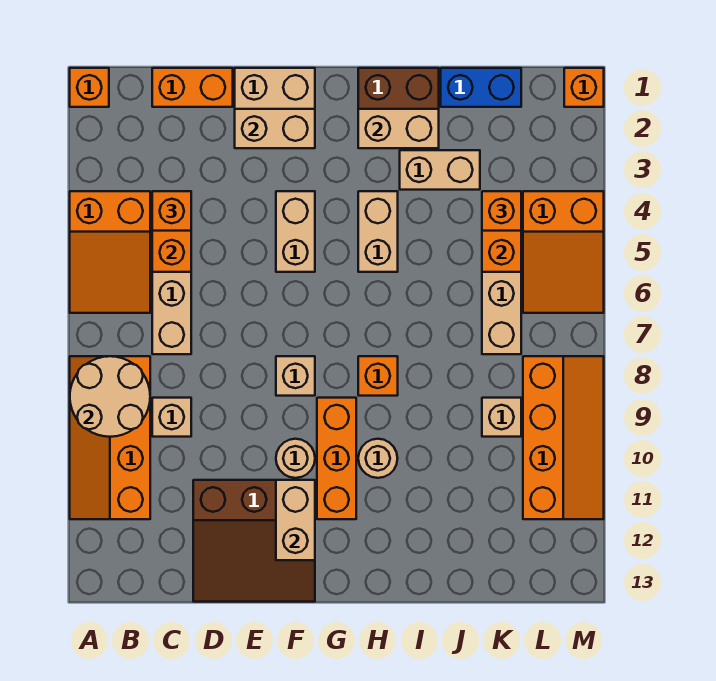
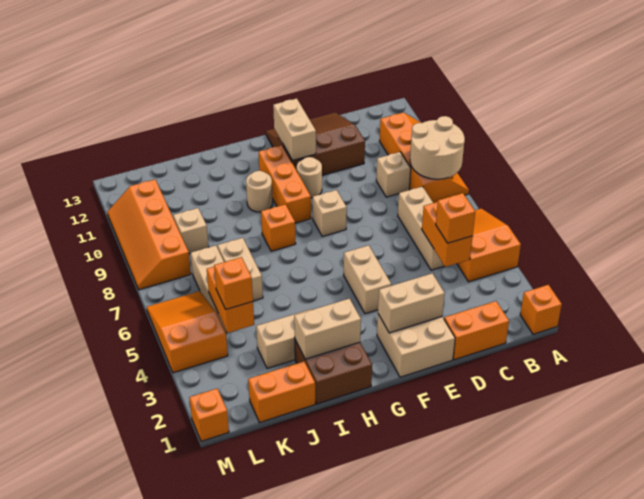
tan brick H4:H5 level 1 -> tan brick J6:J7 level 1
blue brick J1:K1 level 1 -> orange brick J1:K1 level 1

